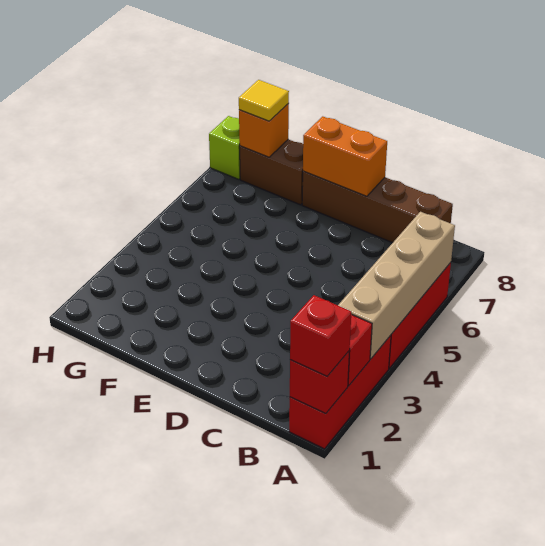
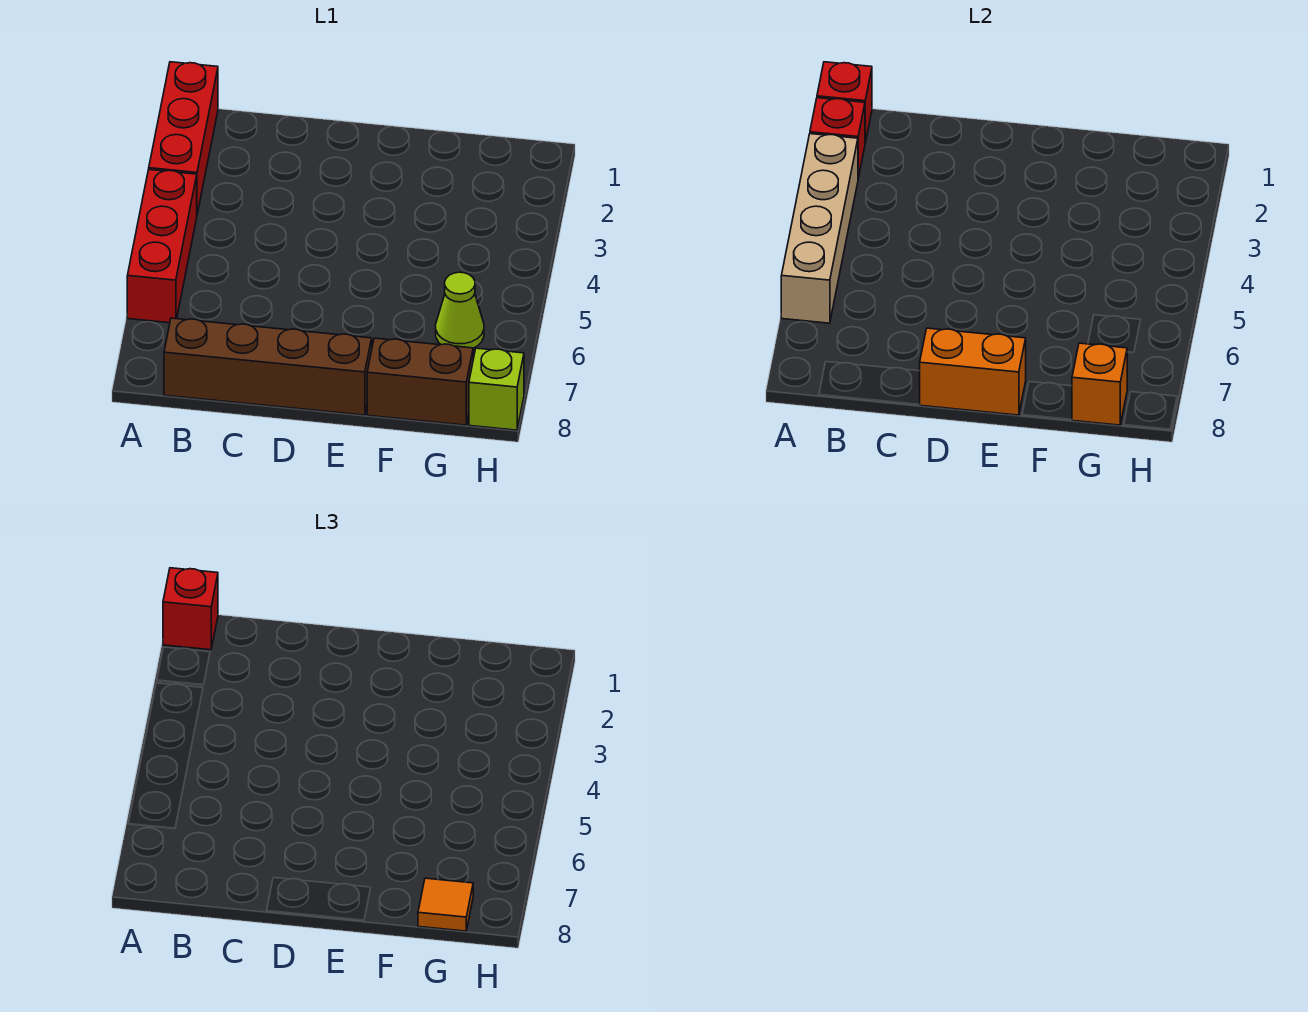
none -> lime cone G6 level 1
yellow tile G8 level 3 -> orange tile G8 level 3

